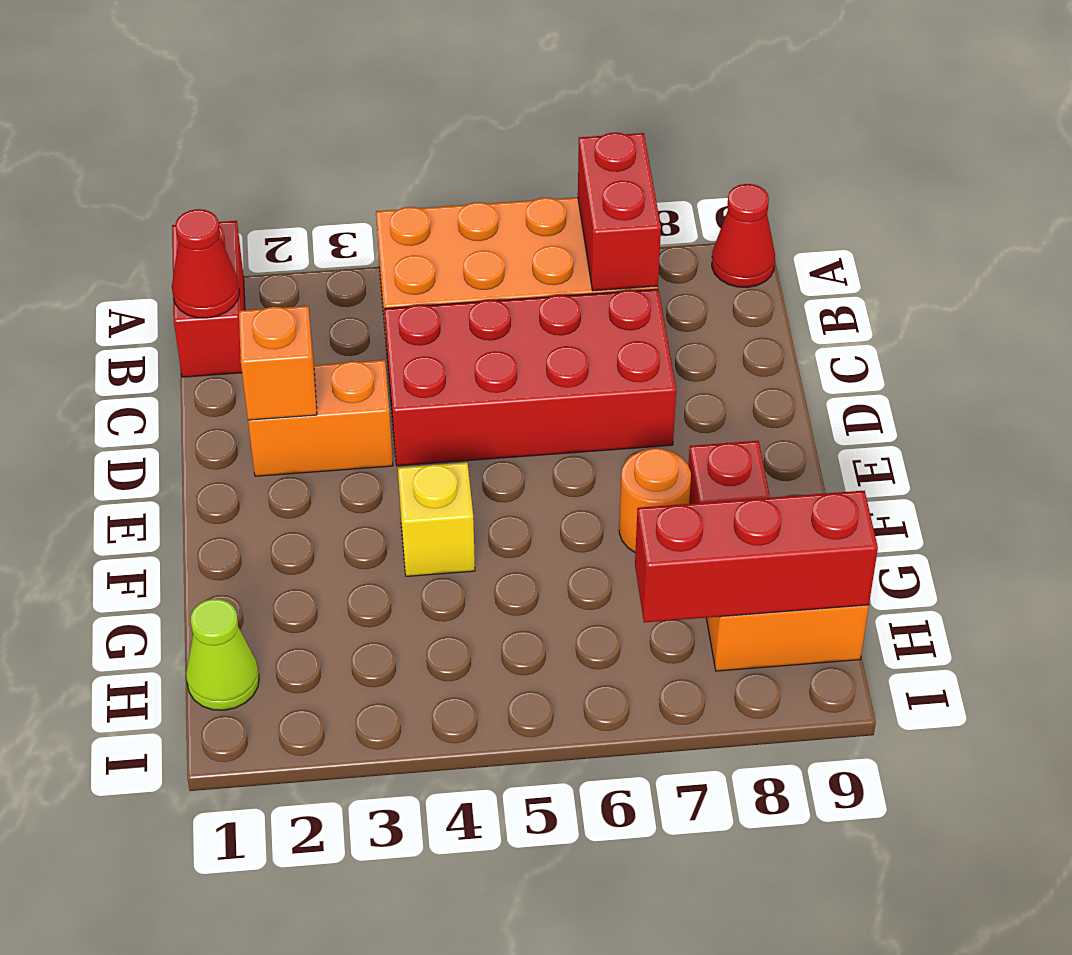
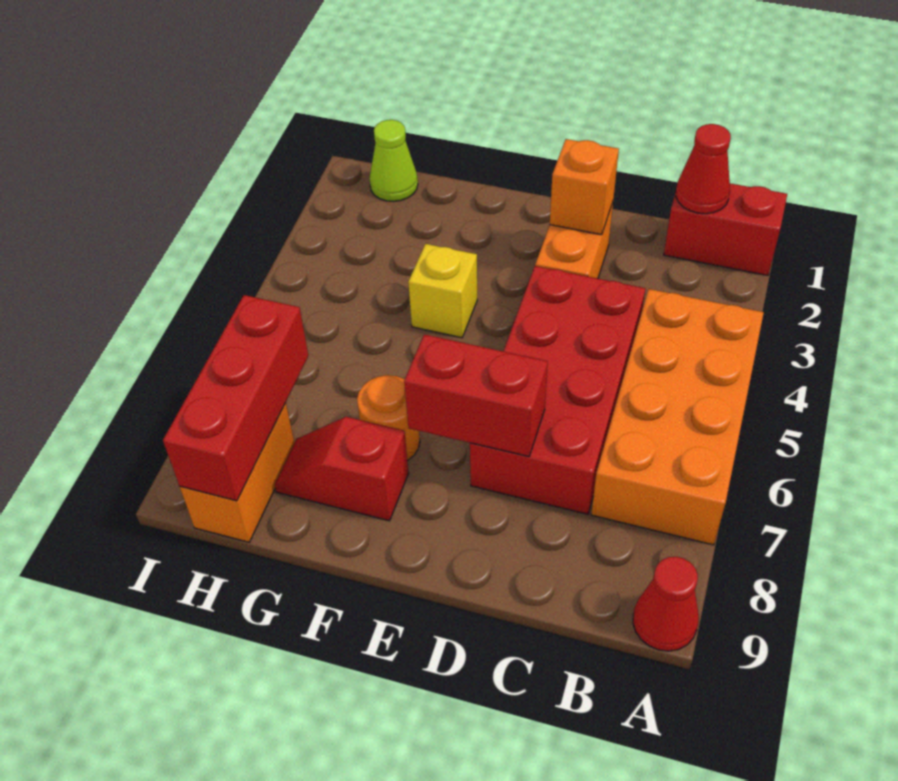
red brick A7:B7 level 2 -> red brick D7:E7 level 2

